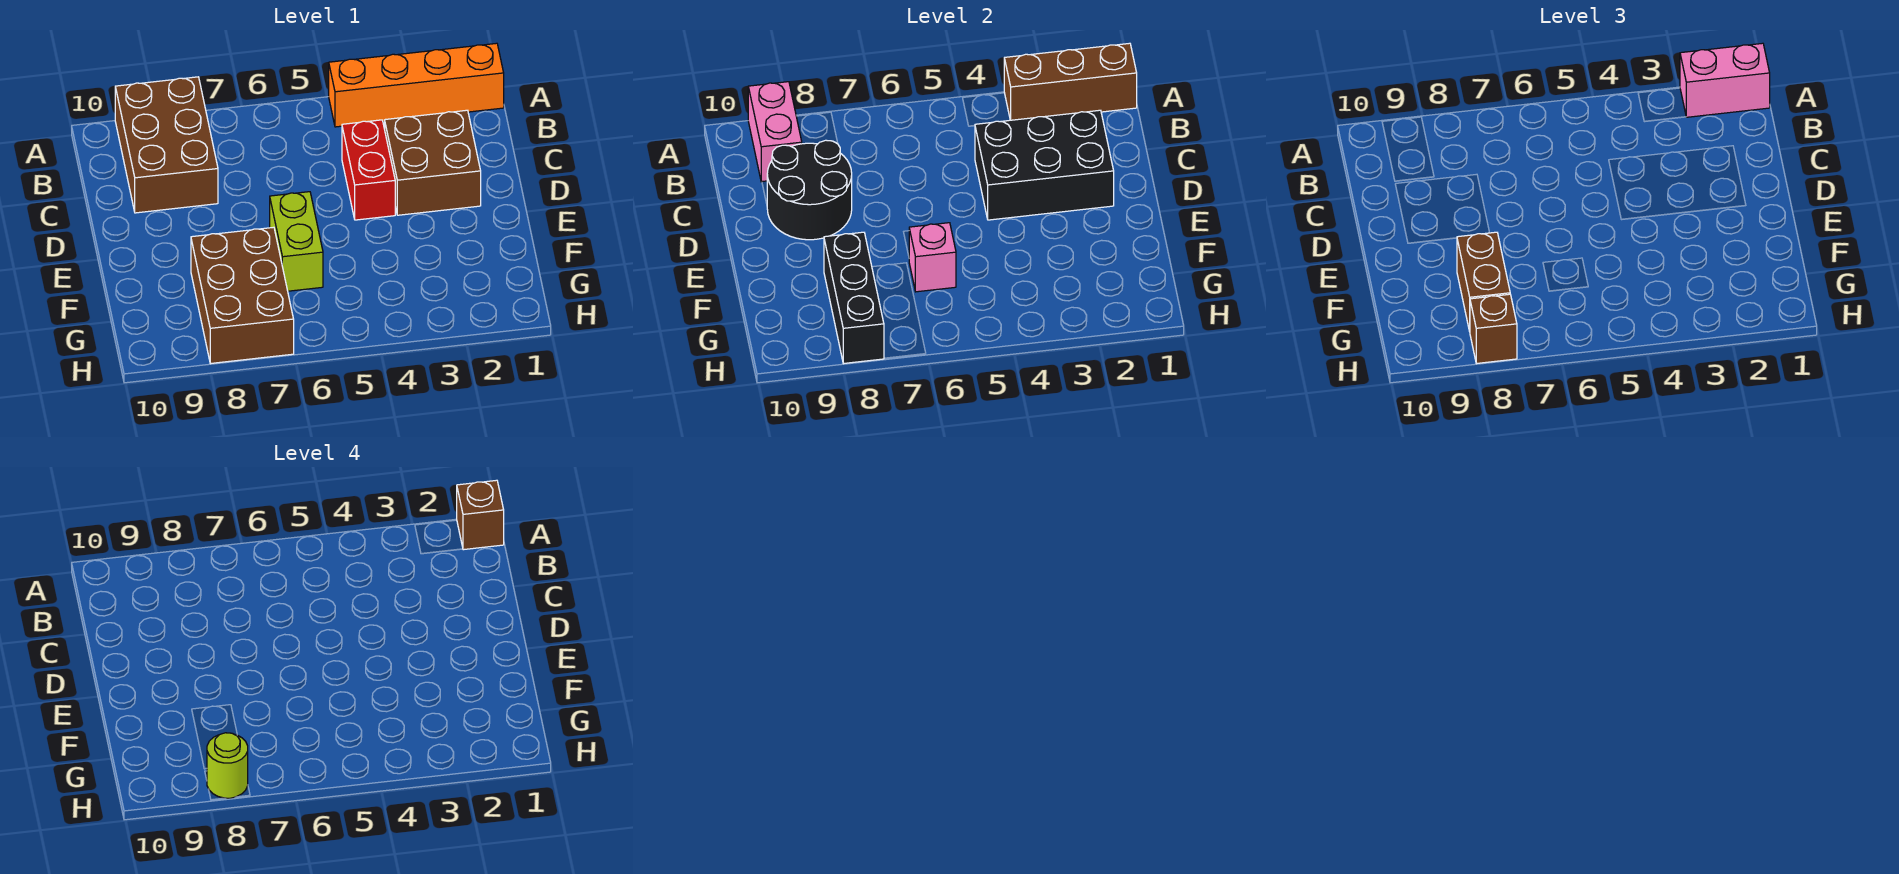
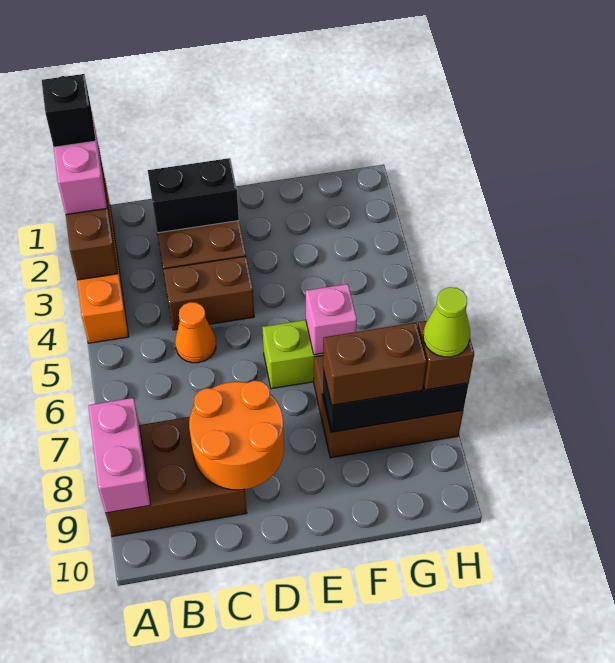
brown brick A1 level 4 -> black brick A1 level 4
pink brick A9:B9 level 2 -> pink brick A8:A9 level 2
black brick C2:D4 level 2 -> black brick C2:D2 level 2
red brick C4:D4 level 1 -> brown brick C4:D4 level 1
none -> orange cone C5 level 1
black round brick C8:D9 level 2 -> orange round brick C8:D9 level 2
lime round brick H8 level 4 -> lime cone H8 level 4

